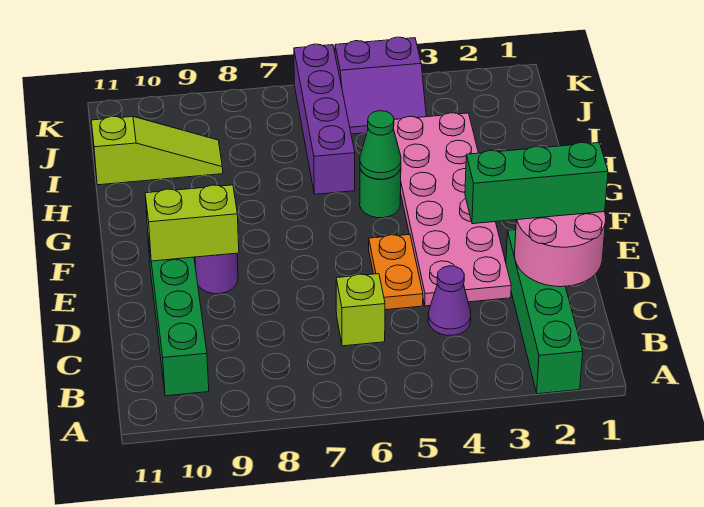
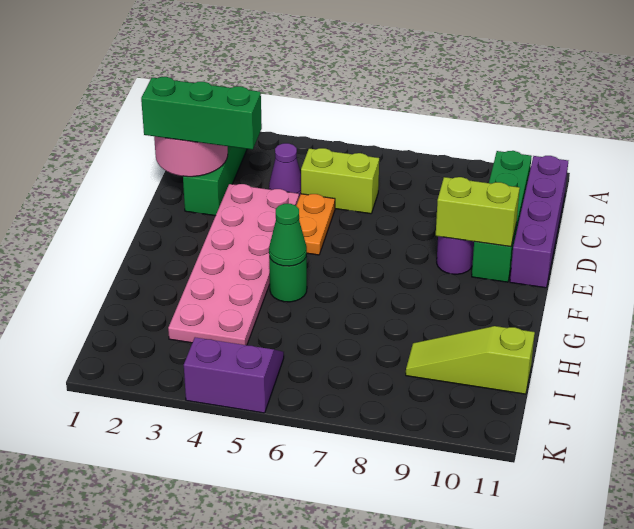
lime brick C6 level 1 -> lime brick C5:C6 level 1
purple brick H6:K6 level 1 -> purple brick B11:E11 level 1

